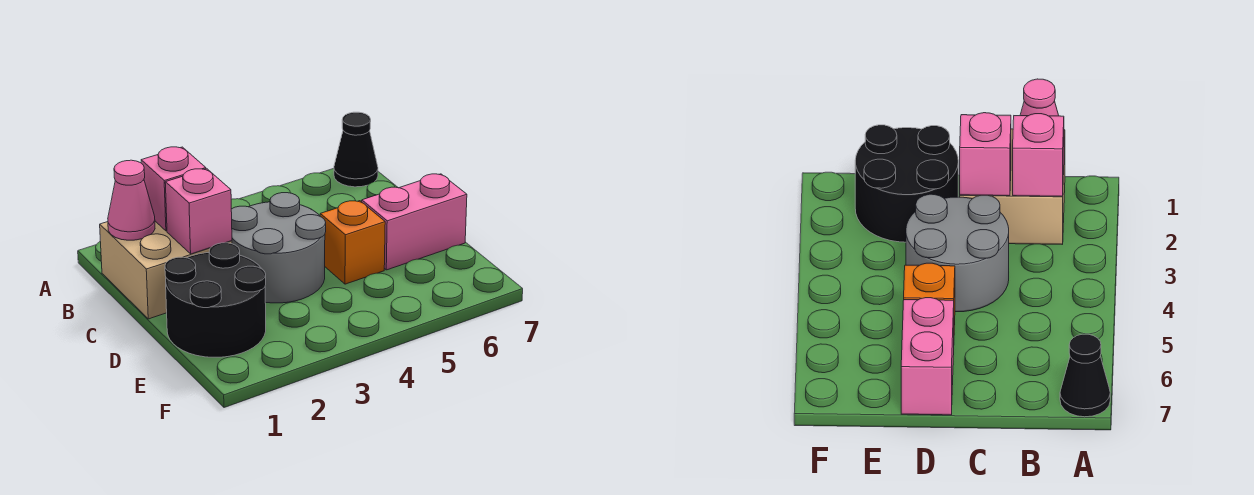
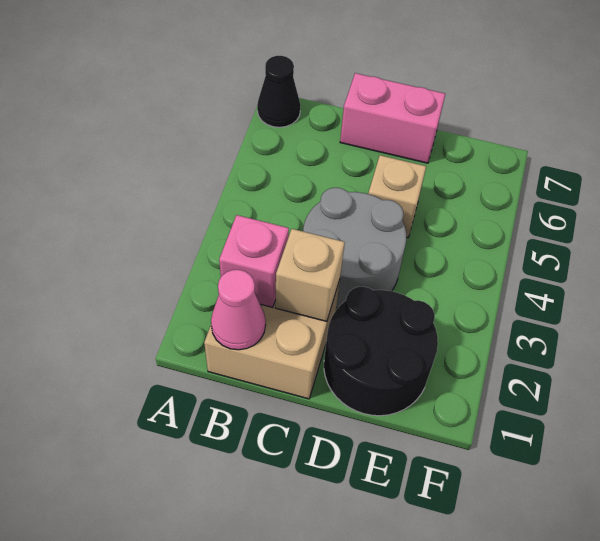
pink brick C2 level 2 -> tan brick C2 level 2
orange brick D5 level 1 -> tan brick D5 level 1
pink brick D6:D7 level 1 -> pink brick C7:D7 level 1

